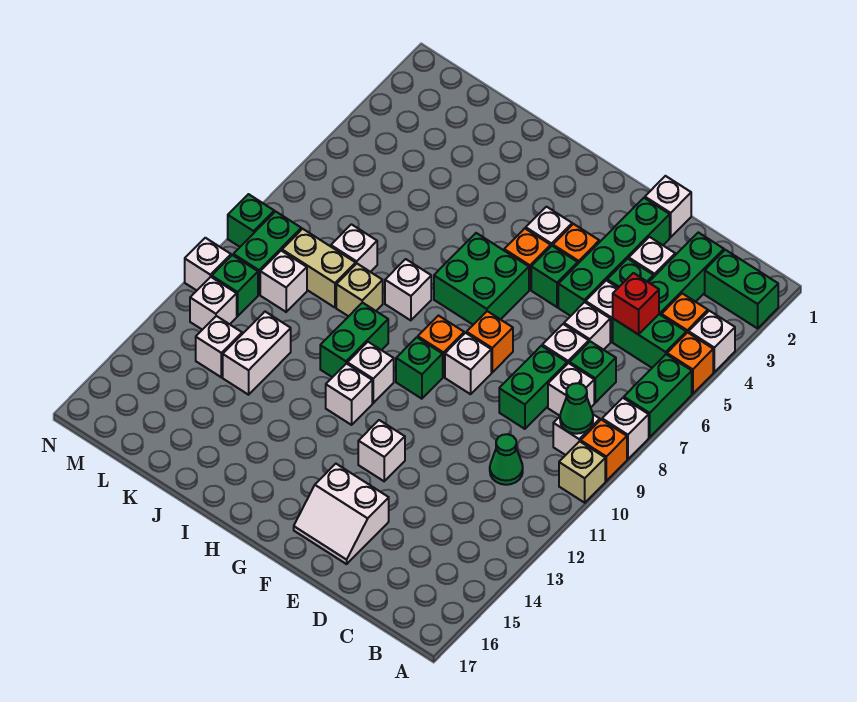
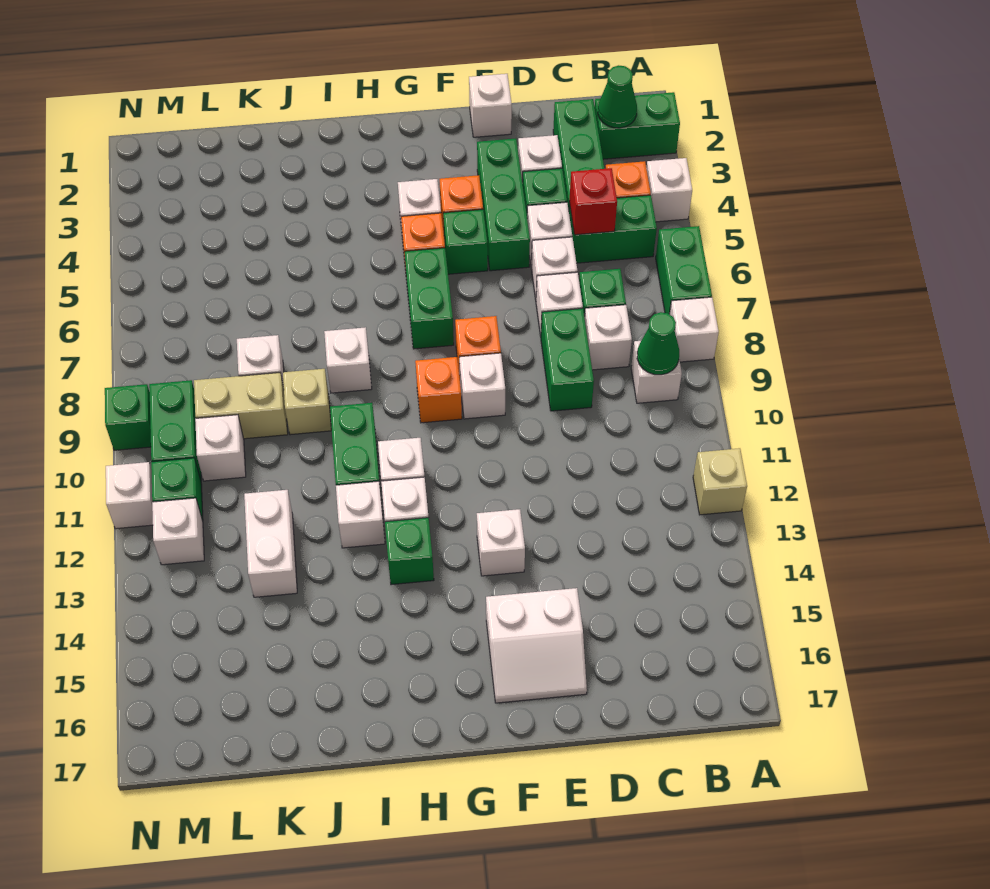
orange brick A5 level 1 -> none
orange brick A9 level 1 -> none
tan brick A10 level 1 -> tan brick A12 level 1
green cone C11 level 1 -> green cone B2 level 2
green brick E2:E5 level 1 -> green brick E3:E5 level 1
green brick G6:H7 level 1 -> green brick G6:G7 level 1
green brick G10 level 1 -> green brick H13 level 1
white brick L13 level 1 -> white brick I12 level 1

